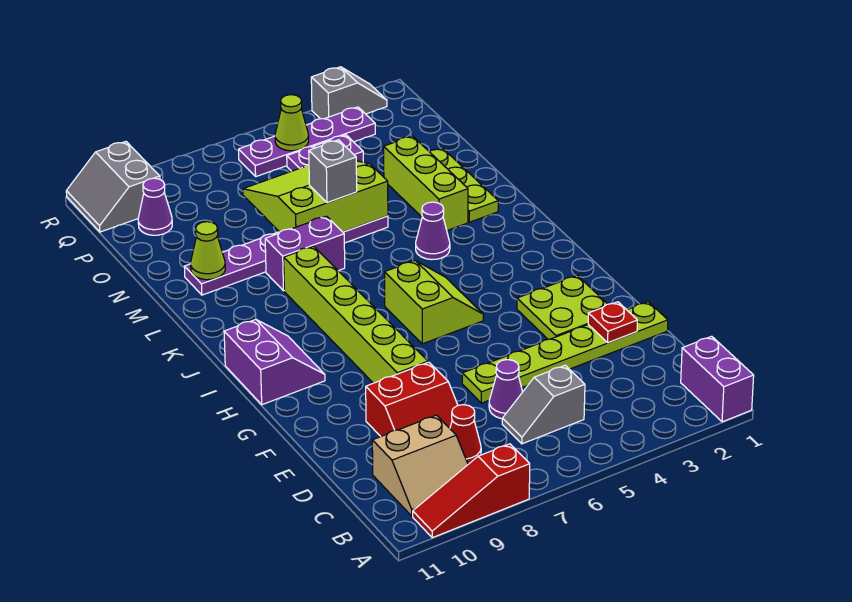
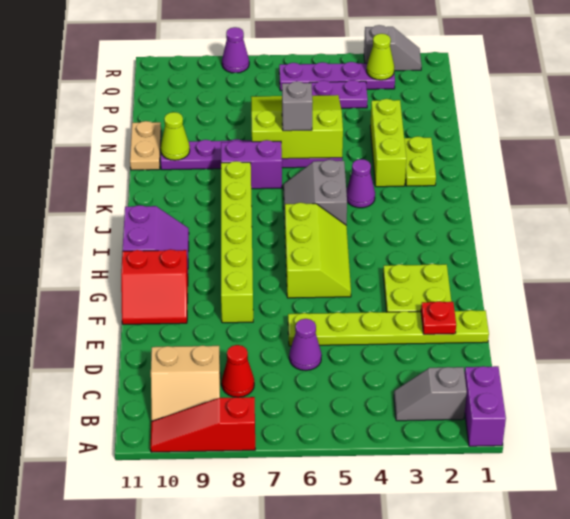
grey slope C5:C6 level 1 top 5 -> grey slope B2:B3 level 1 top 2
red slope D8:E9 level 1 top E -> red slope F10:G11 level 1 top G
lime slope H5:I6 level 1 top 6 -> lime slope G5:I6 level 1 top 6
lime plate L2:N2 level 1 -> lime plate L2:M2 level 1
none -> tan plate M11:N11 level 1
purple cone P10 level 1 -> purple cone R8 level 1
lime cone Q5 level 2 -> lime cone Q3 level 2
grey slope Q10:R11 level 1 top 10 -> grey slope J5:K6 level 1 top 5

